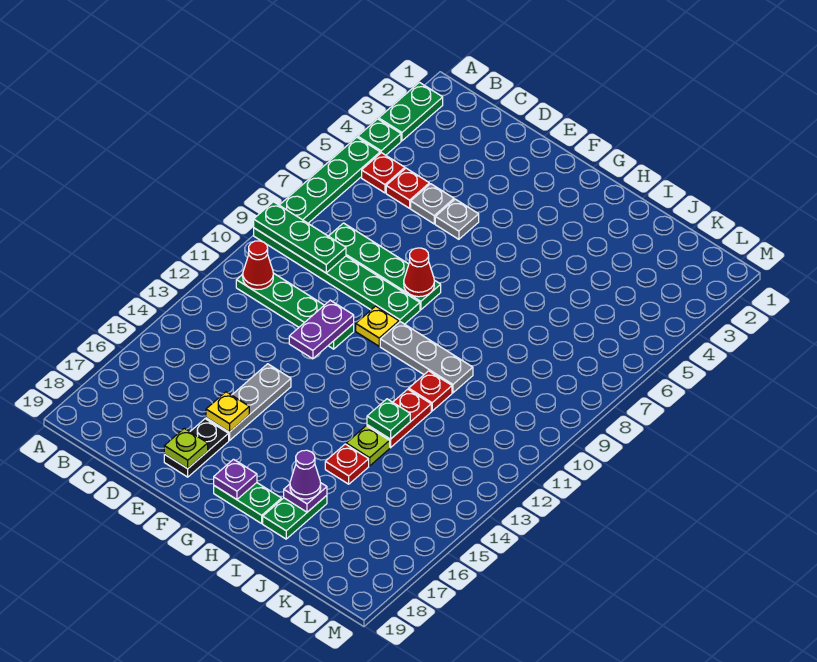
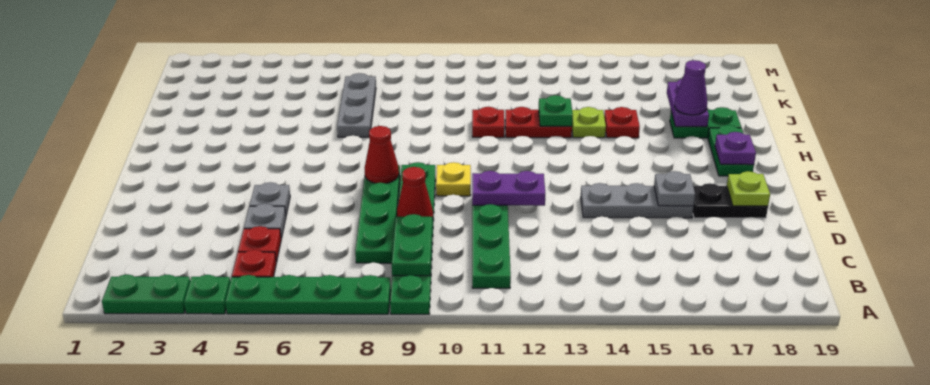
green plate A9:C9 level 2 -> green plate B9:C9 level 2
red cone B11 level 2 -> red cone D9 level 2
yellow plate E16 level 2 -> grey plate E16 level 2
grey plate G10:I10 level 1 -> grey plate I7:K7 level 1
purple plate I17 level 2 -> purple plate I17:J17 level 2

